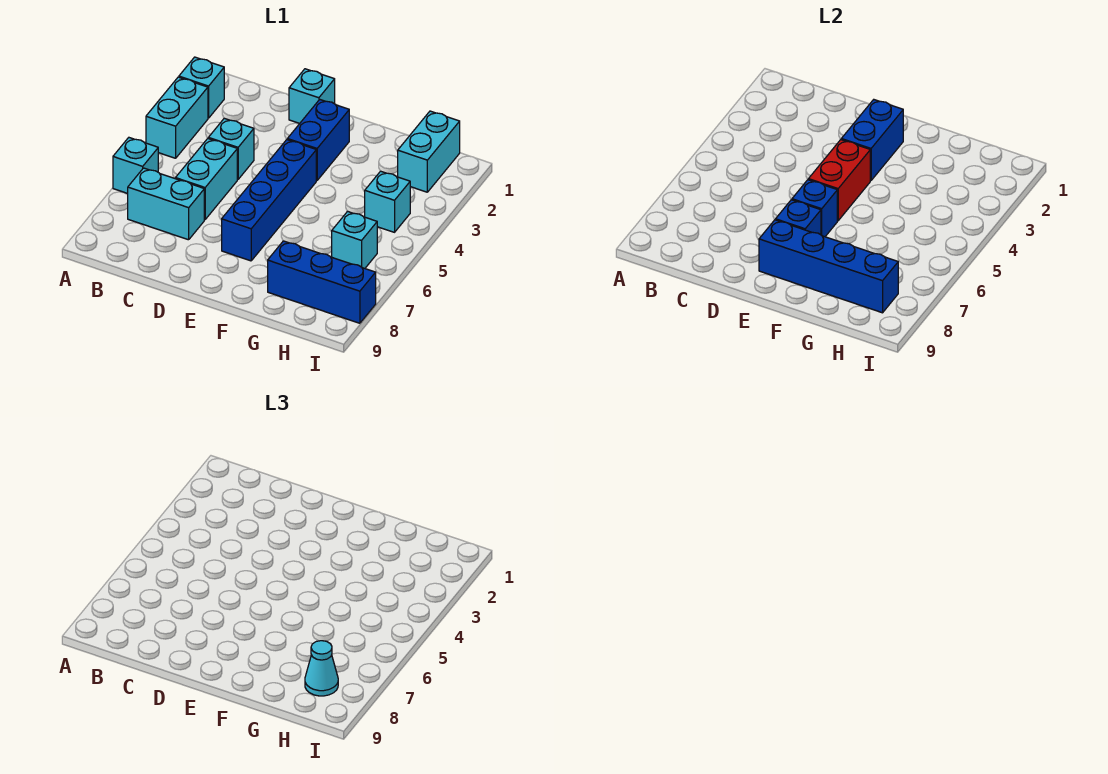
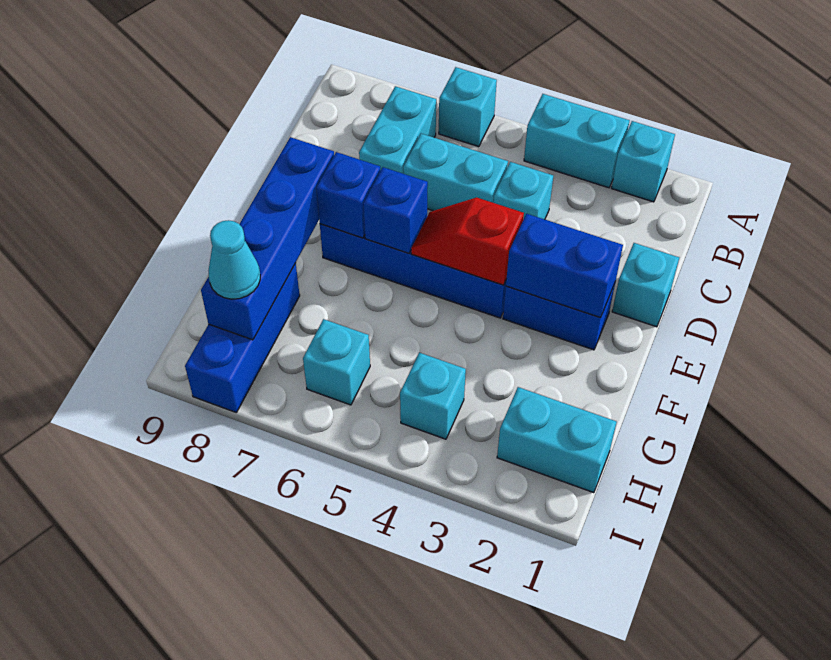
red brick E4:E5 level 2 -> red slope E4:E5 level 2 top 4

